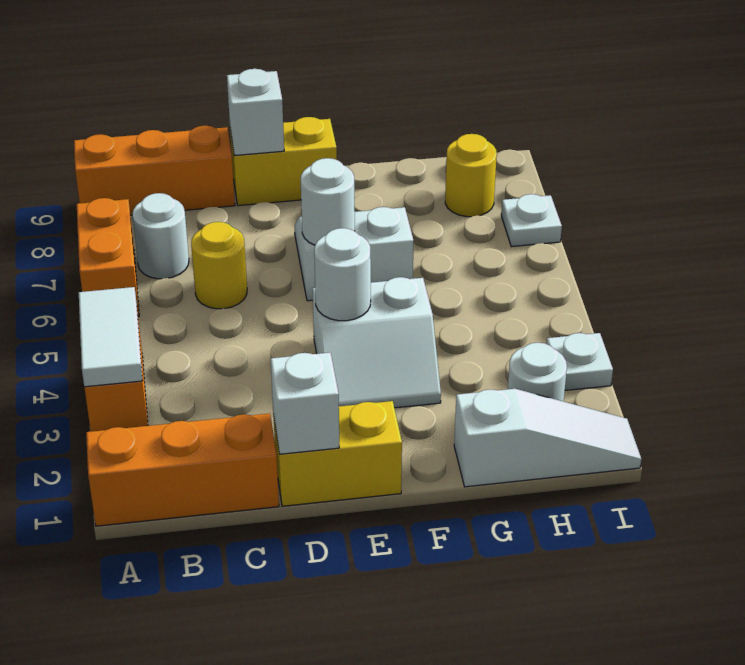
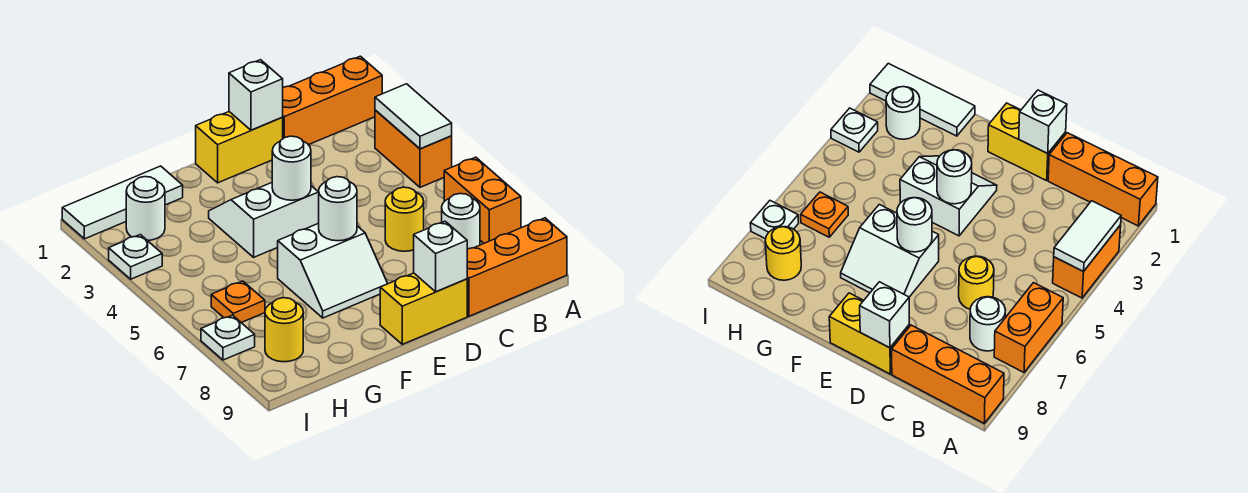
white slope G1:I1 level 1 top G -> white tile G1:I1 level 1
none -> orange plate H6 level 1

